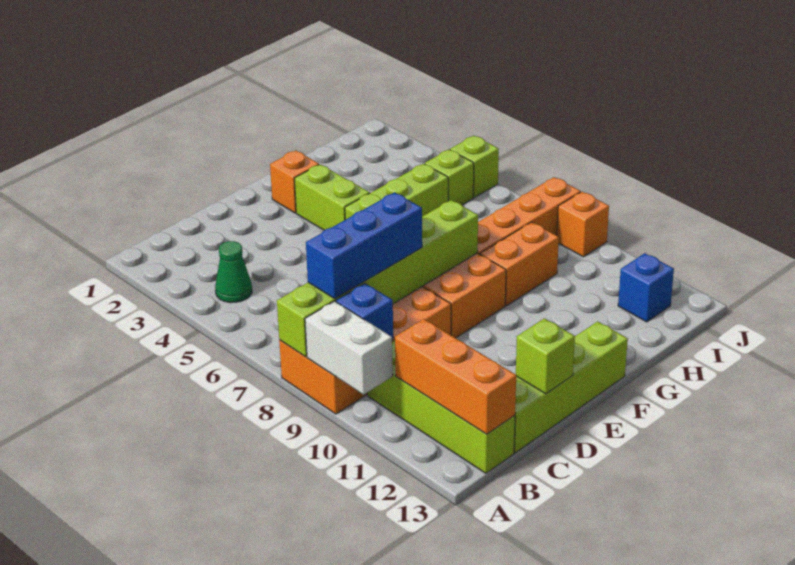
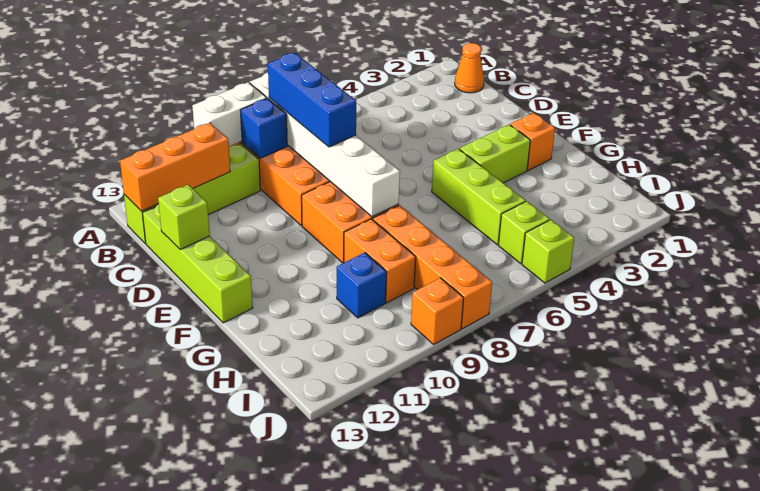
lime brick A8:F8 level 2 -> white brick A8:F8 level 2
none -> orange cone B1 level 1
green cone B4 level 1 -> none
blue brick I12 level 1 -> blue brick H10 level 1

